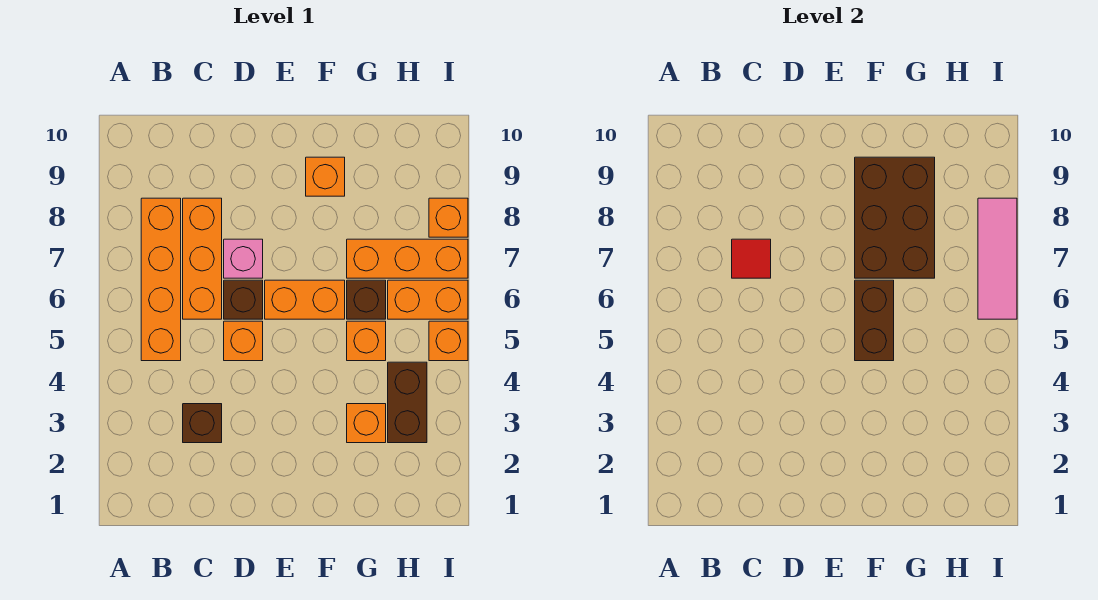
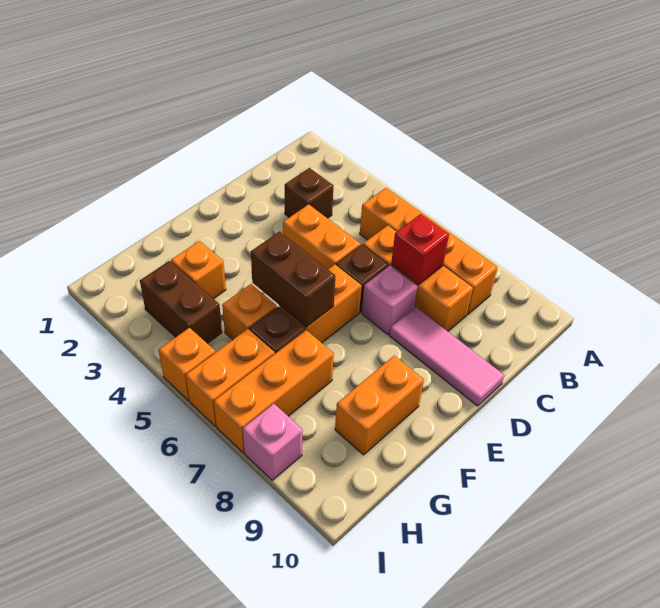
red tile C7 level 2 -> red brick C7 level 2
orange brick D5 level 1 -> orange brick D4:D5 level 1
brown brick F7:G9 level 2 -> none
orange brick F9 level 1 -> orange brick F9:G9 level 1
pink tile I6:I8 level 2 -> pink tile D8:D10 level 1
orange brick I8 level 1 -> pink brick I8 level 1

